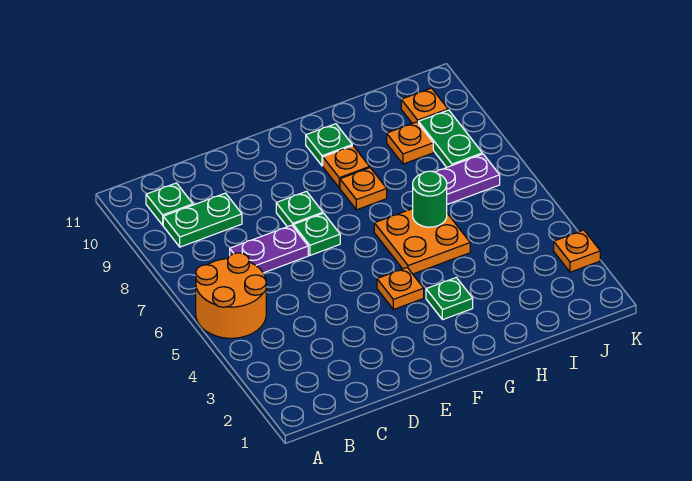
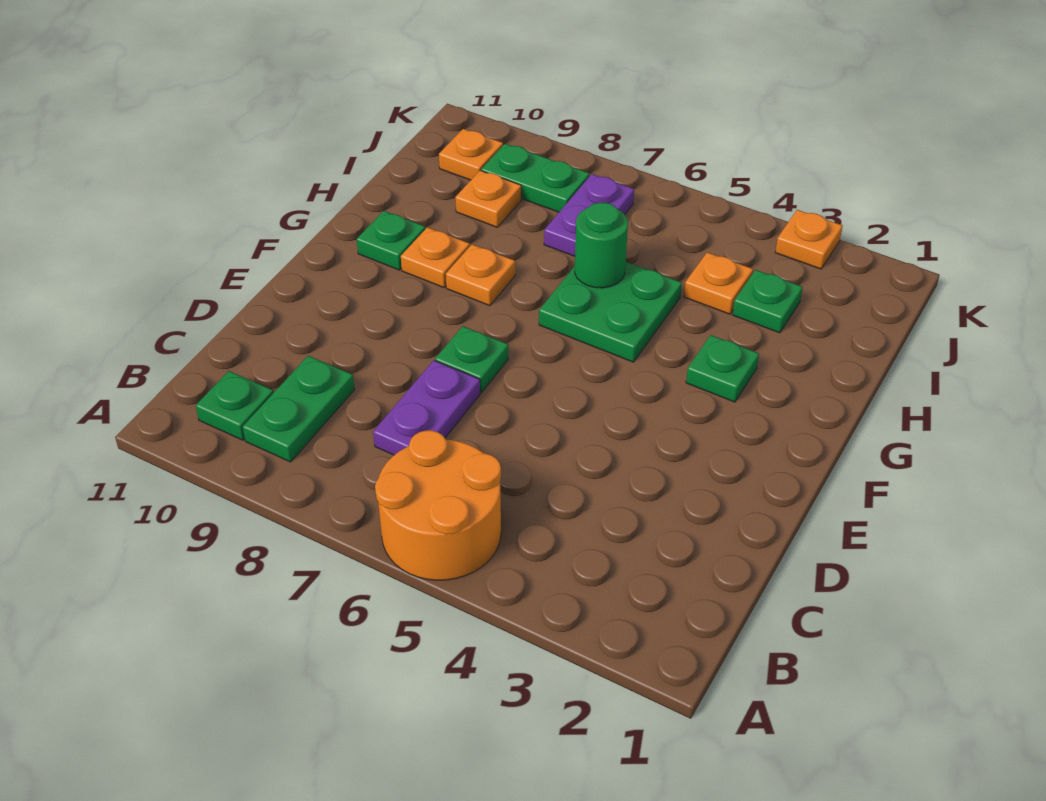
green plate E8 level 1 -> green plate I3 level 1
orange plate F4 level 1 -> orange plate I4 level 1
orange plate G5:H6 level 1 -> green plate G5:H6 level 1

